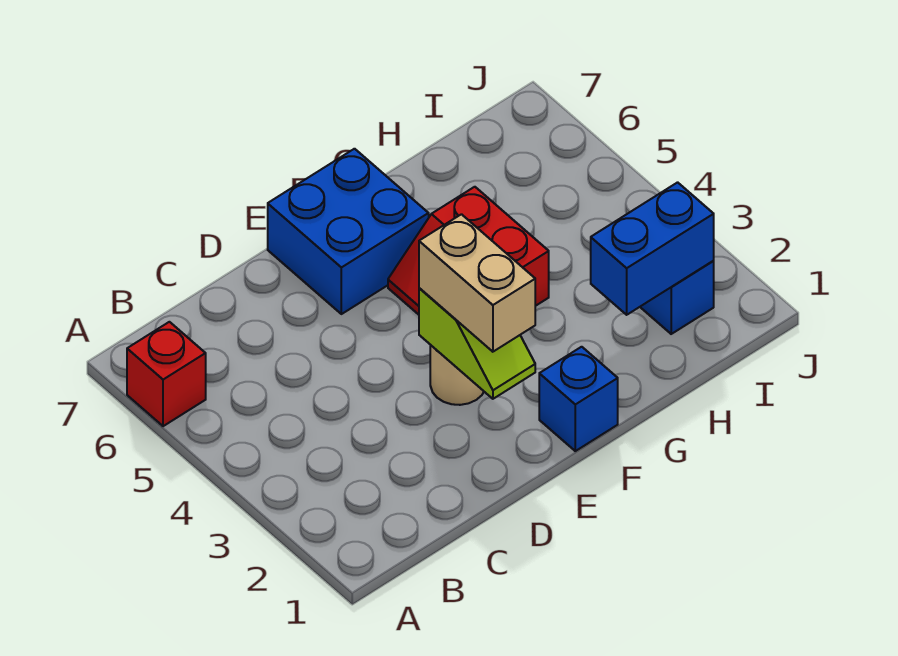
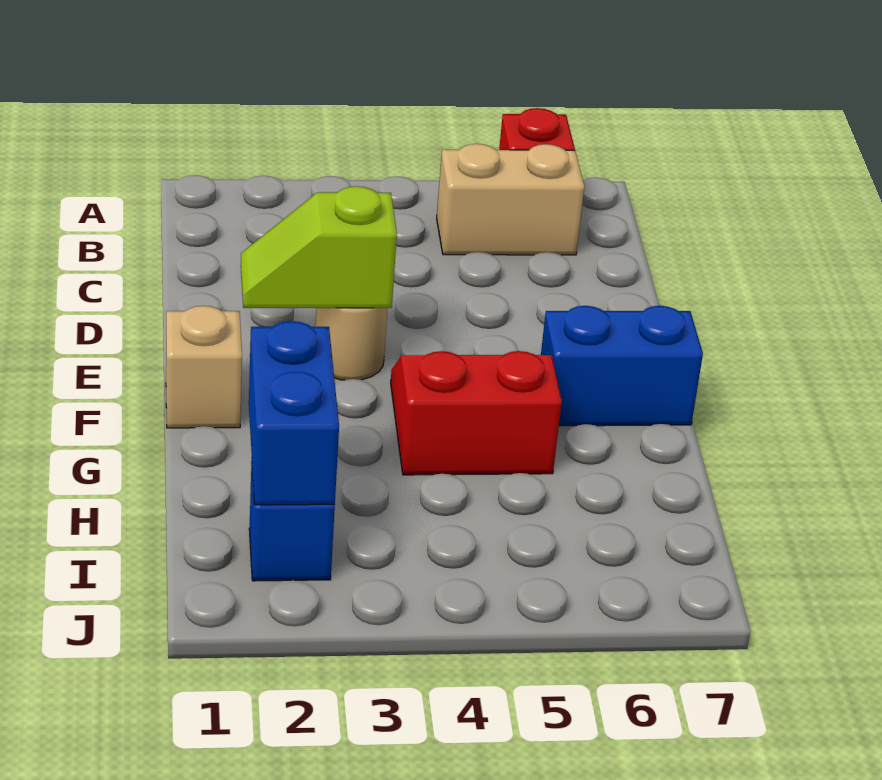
tan brick E2:E3 level 3 -> tan brick B5:B6 level 1
blue brick E6:F7 level 1 -> blue brick F6:F7 level 1
blue brick F1 level 1 -> tan brick F1 level 1

